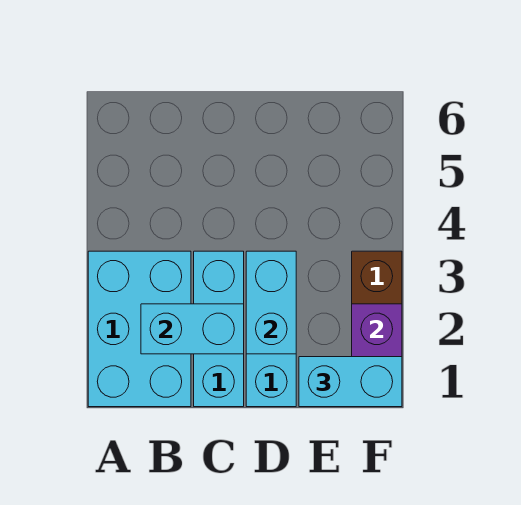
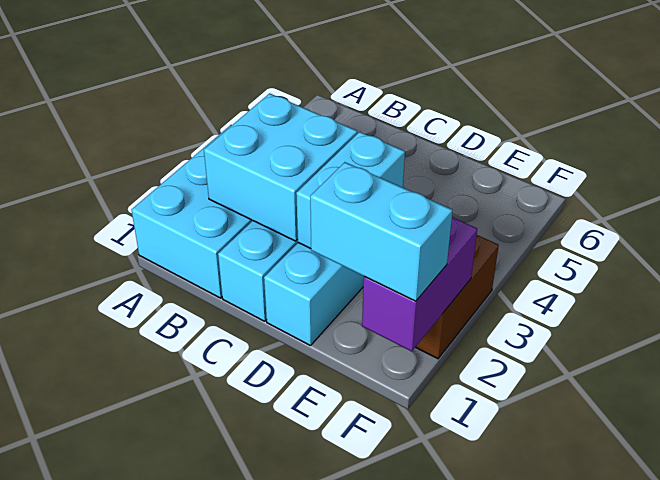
cyan brick B2:C2 level 2 -> cyan brick B2:C3 level 2

